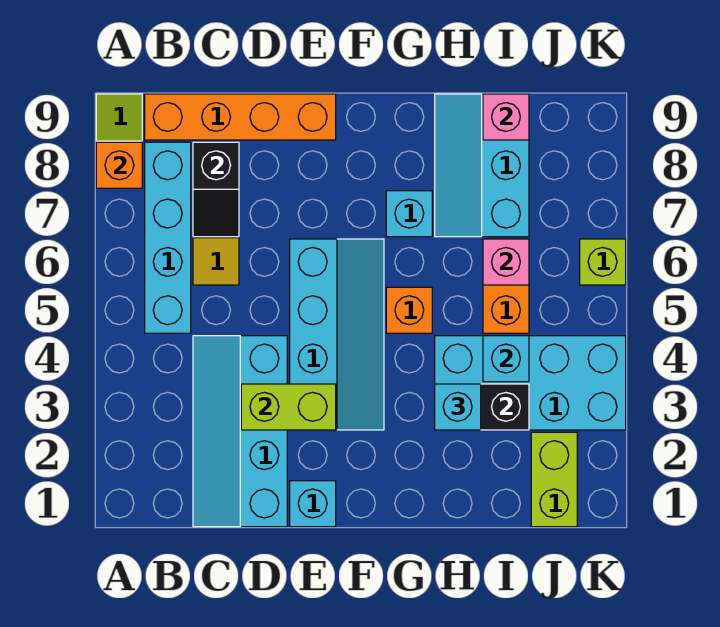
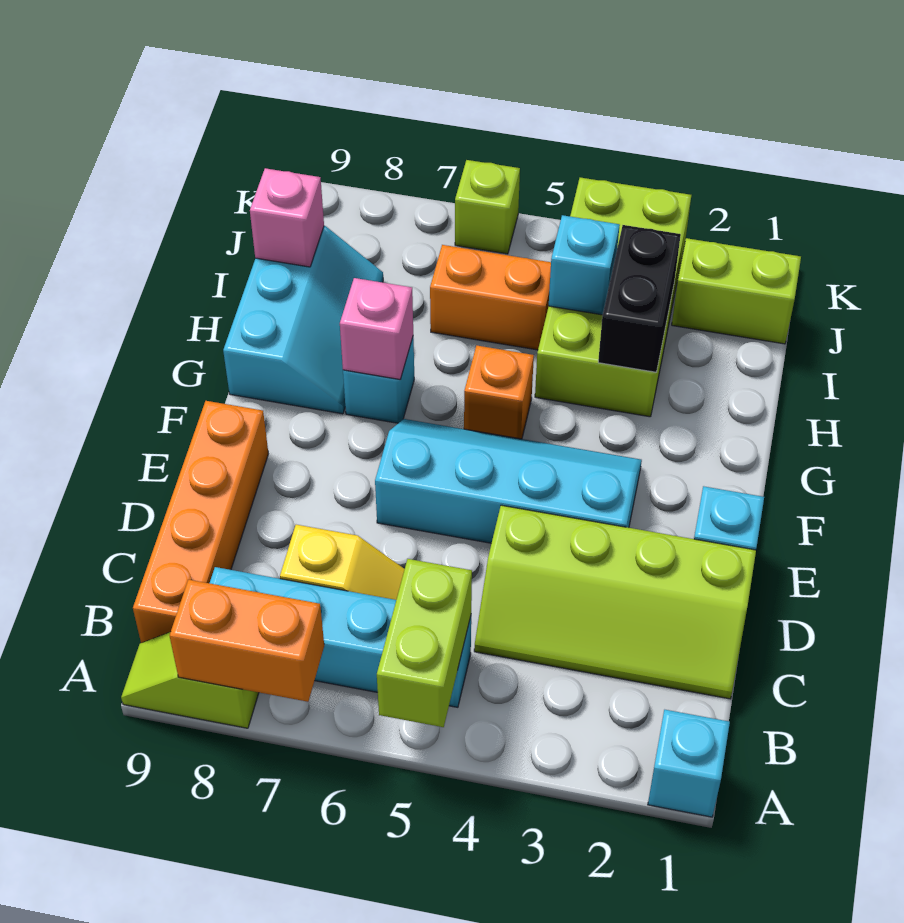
orange brick A8 level 2 -> orange brick A7:A8 level 2
cyan slope C1:D4 level 1 top D -> lime slope C1:D4 level 1 top D
black slope C7:C8 level 2 top 8 -> none
lime brick D3:E3 level 2 -> lime brick A5:B5 level 2
cyan brick H3:K4 level 1 -> lime brick H3:K4 level 1
cyan brick H3 level 3 -> cyan brick A1 level 1
cyan slope H7:I9 level 1 top I -> cyan slope G8:I9 level 1 top 9
pink brick I6 level 2 -> pink brick G7 level 2

